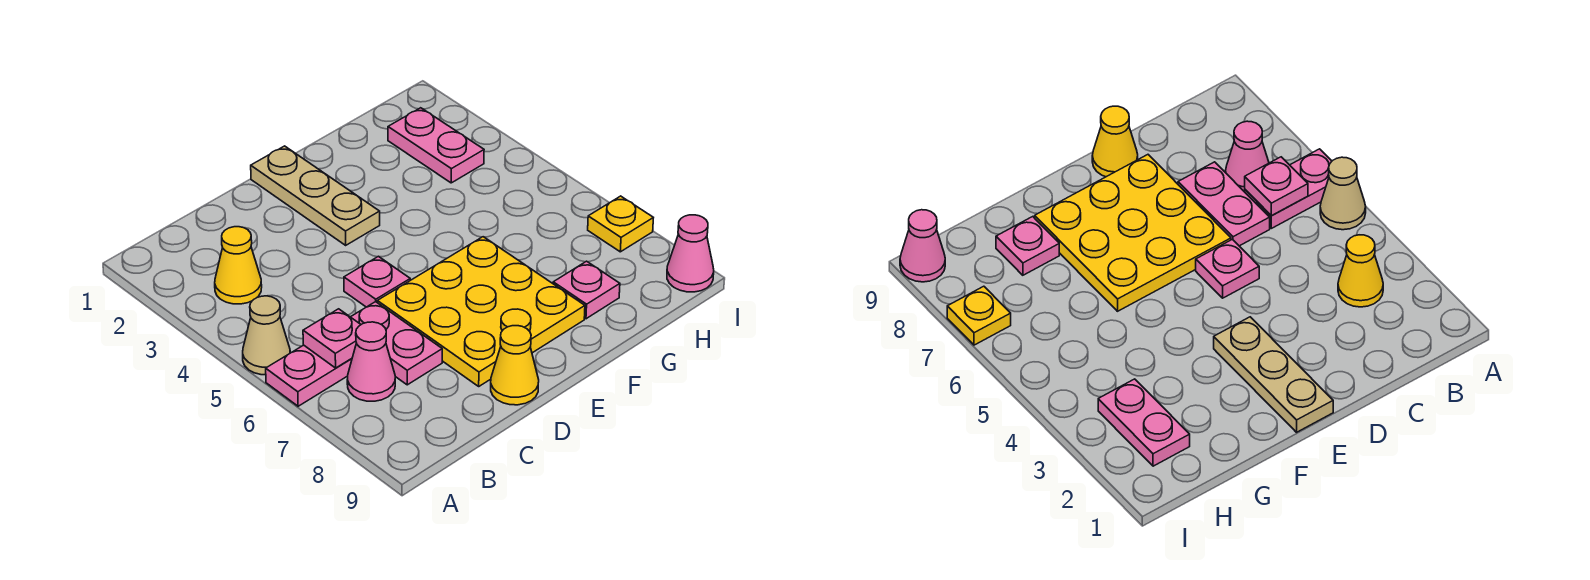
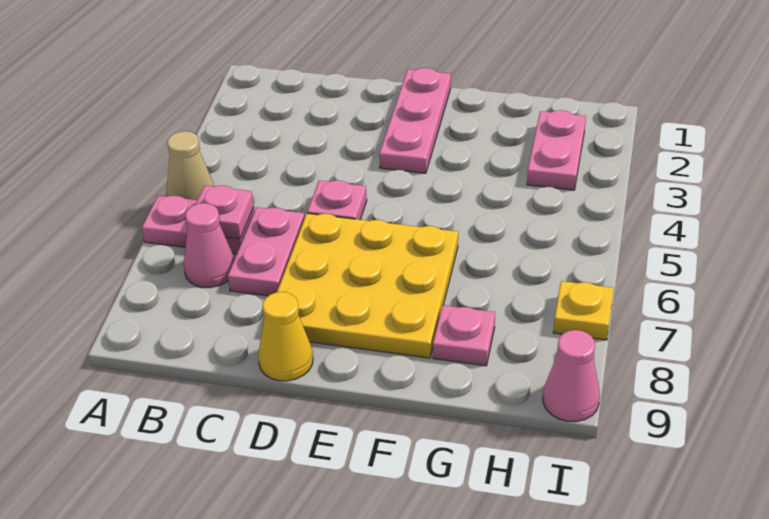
yellow cone B3 level 1 -> none
tan plate E1:E3 level 1 -> pink plate E1:E3 level 1

